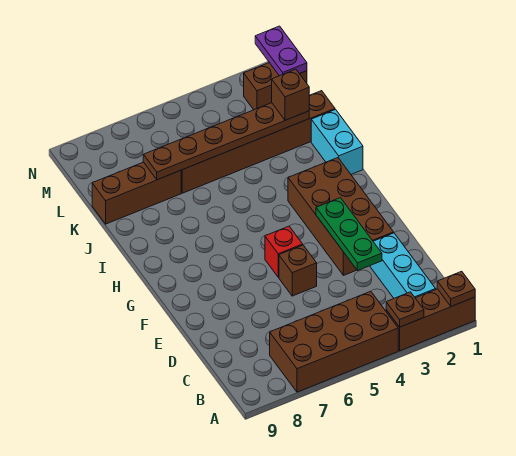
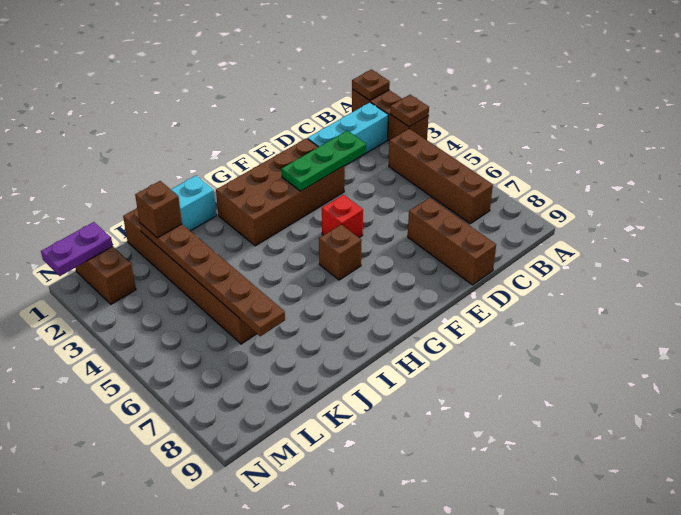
brown brick A4:B7 level 1 -> brown brick B4:B7 level 1
brown brick E5 level 1 -> brown brick G6 level 1
brown brick K7:K9 level 1 -> brown brick D7:D9 level 1

